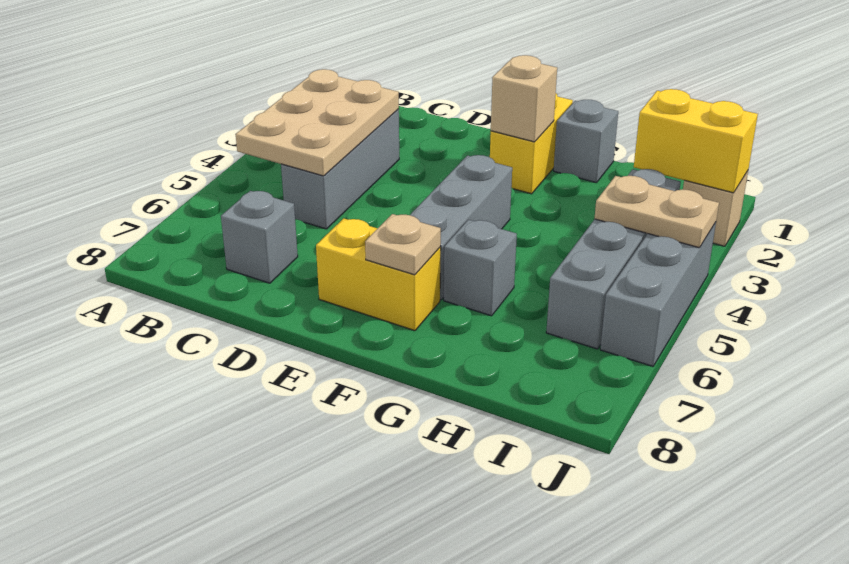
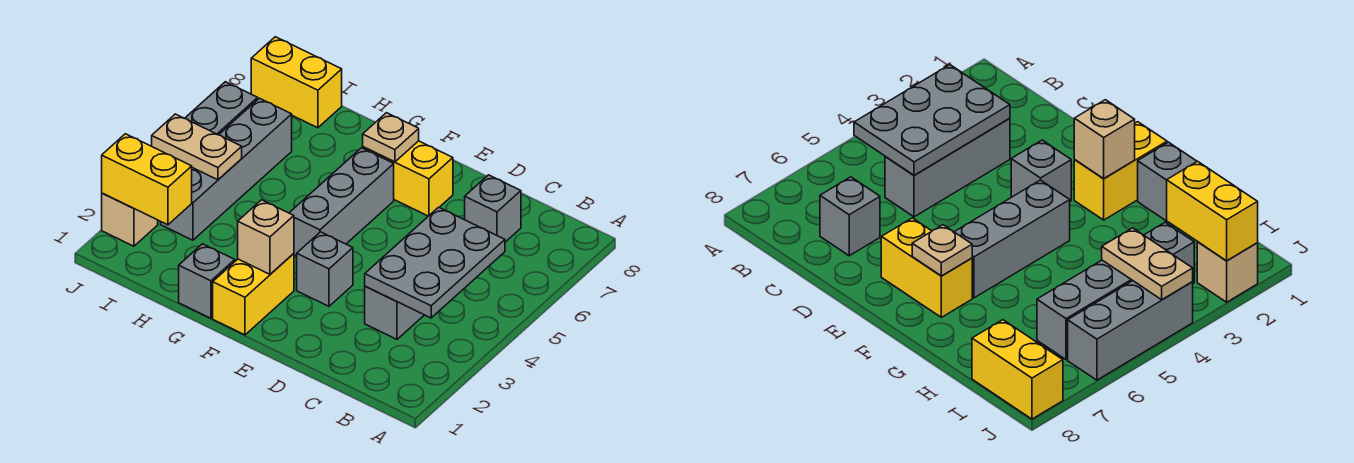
tan plate B3:C5 level 2 -> grey plate B3:C5 level 2
grey brick G6 level 1 -> grey brick E3 level 1
none -> yellow brick I8:J8 level 1

